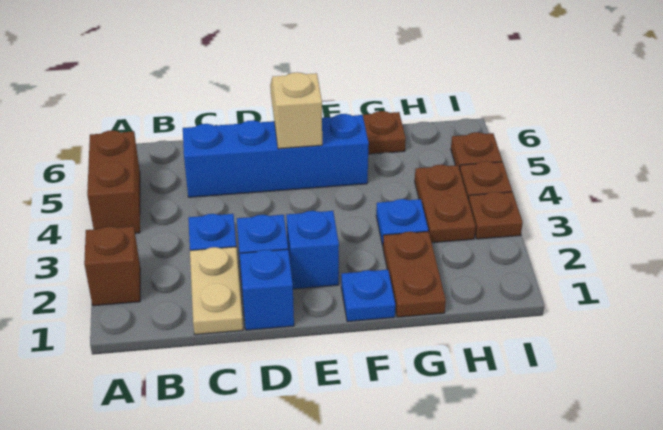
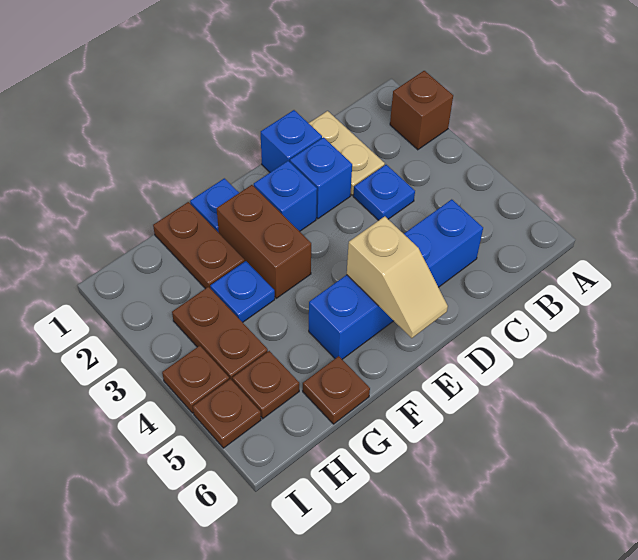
brown brick A4:A5 level 1 -> brown brick F2:F3 level 1
brown plate I3 level 1 -> brown plate H5 level 1

